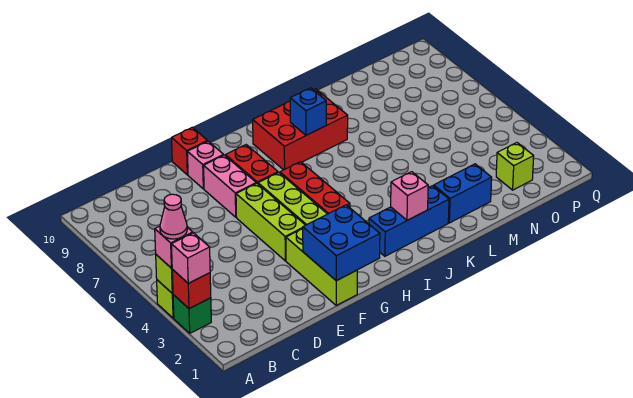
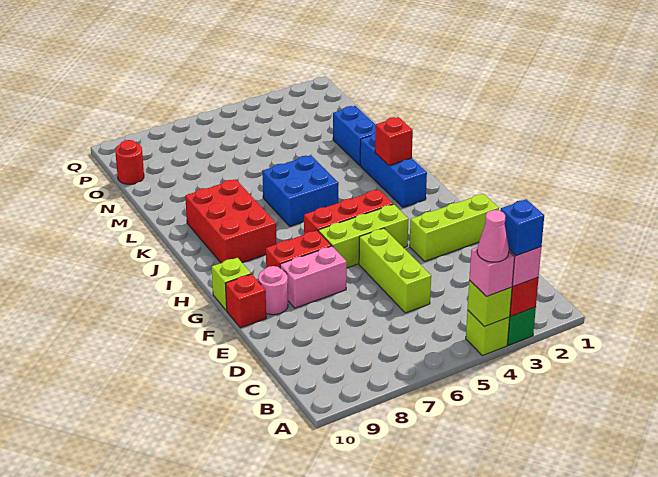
blue brick F1:G2 level 2 -> blue brick J5:K6 level 1
lime brick F4:F6 level 1 -> lime brick D5:F5 level 1
pink brick F9 level 1 -> pink round brick F9 level 1
pink brick J2 level 2 -> red brick J2 level 2
blue brick J8 level 2 -> blue brick A3 level 4
lime brick O2 level 1 -> lime brick G10 level 1
none -> red round brick O10 level 1

